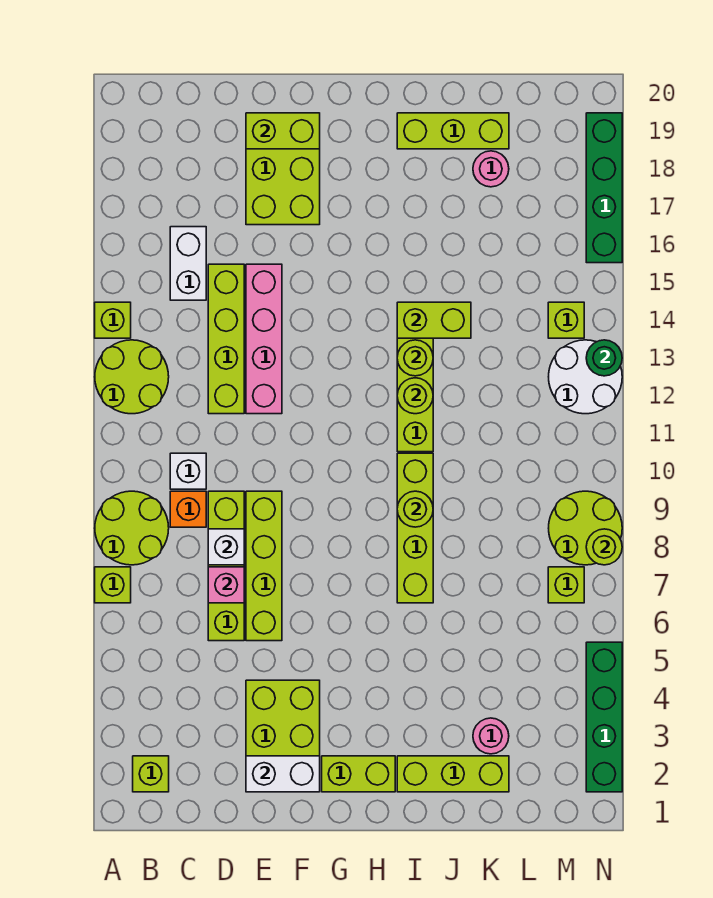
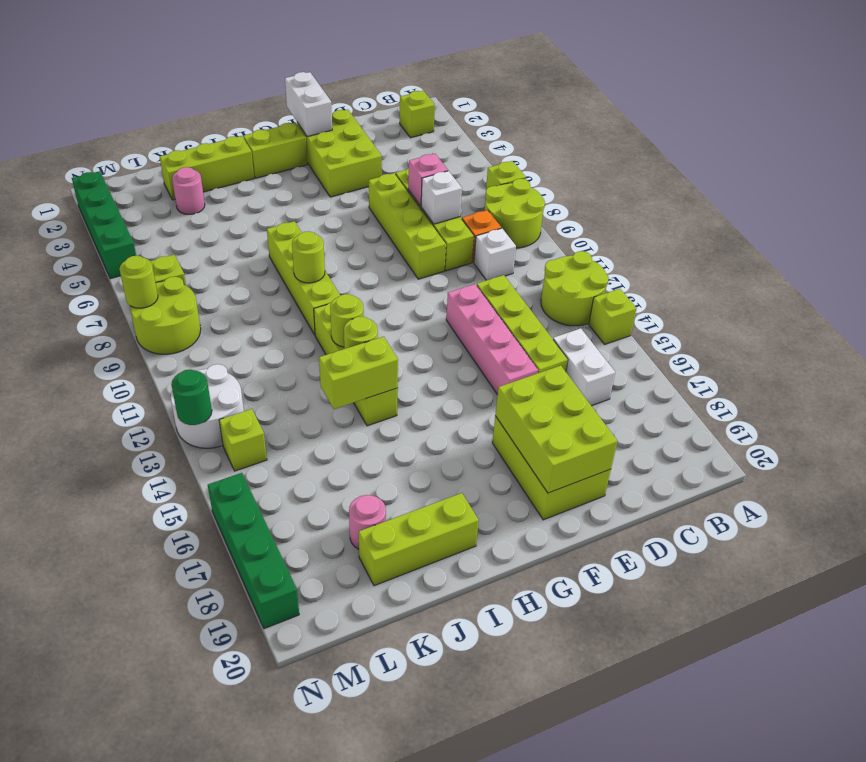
white brick E2:F2 level 2 -> white brick F1:F2 level 2
lime brick E19:F19 level 2 -> lime brick E17:F19 level 2

